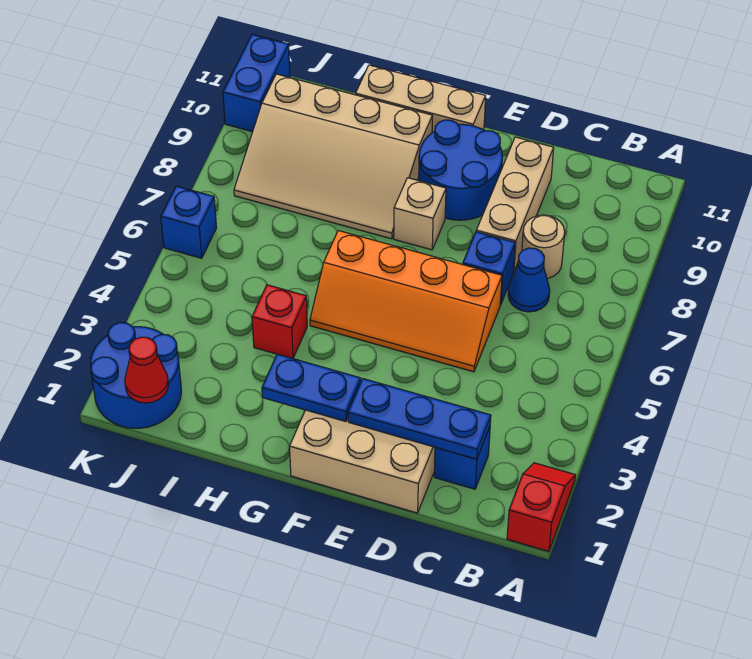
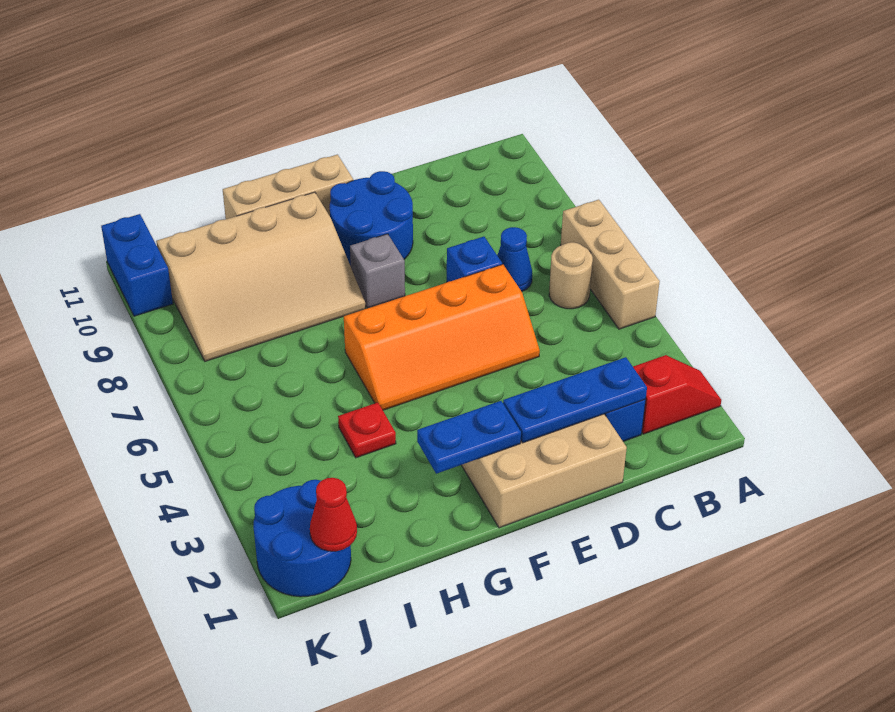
red slope A1:A2 level 1 top 1 -> red slope A2:B2 level 1 top B
tan round brick C8 level 1 -> tan round brick B6 level 1
tan brick D8:D10 level 1 -> tan brick A5:A7 level 1
tan brick F8 level 1 -> grey brick F8 level 1
red brick H4 level 1 -> red plate H4 level 1
blue brick K6 level 1 -> none

